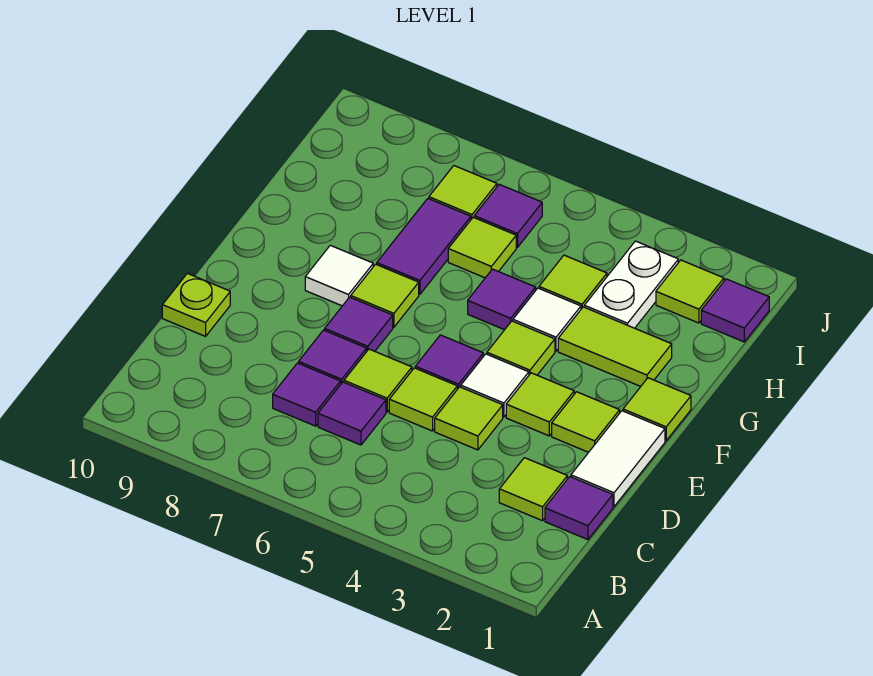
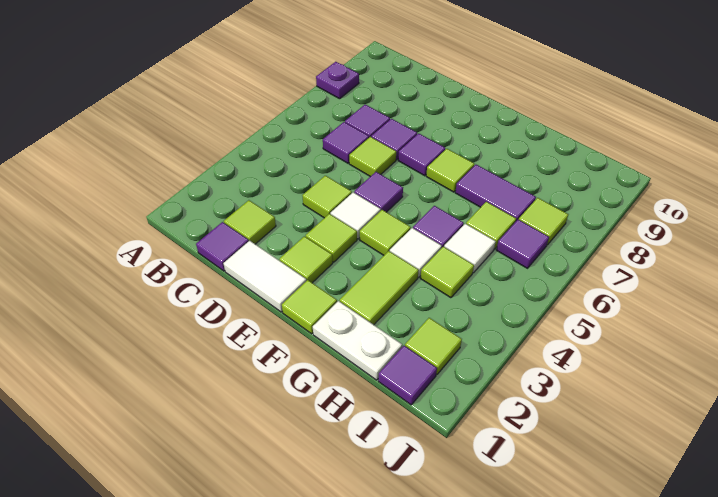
none -> purple plate A8 level 1
lime tile D5 level 1 -> none
lime plate D10 level 1 -> none
white tile F8 level 1 -> white tile H5 level 1
white plate H3:I3 level 1 -> white plate G1:H1 level 1

